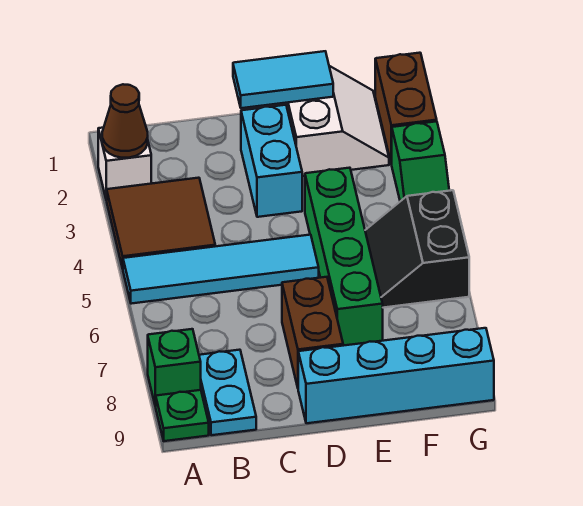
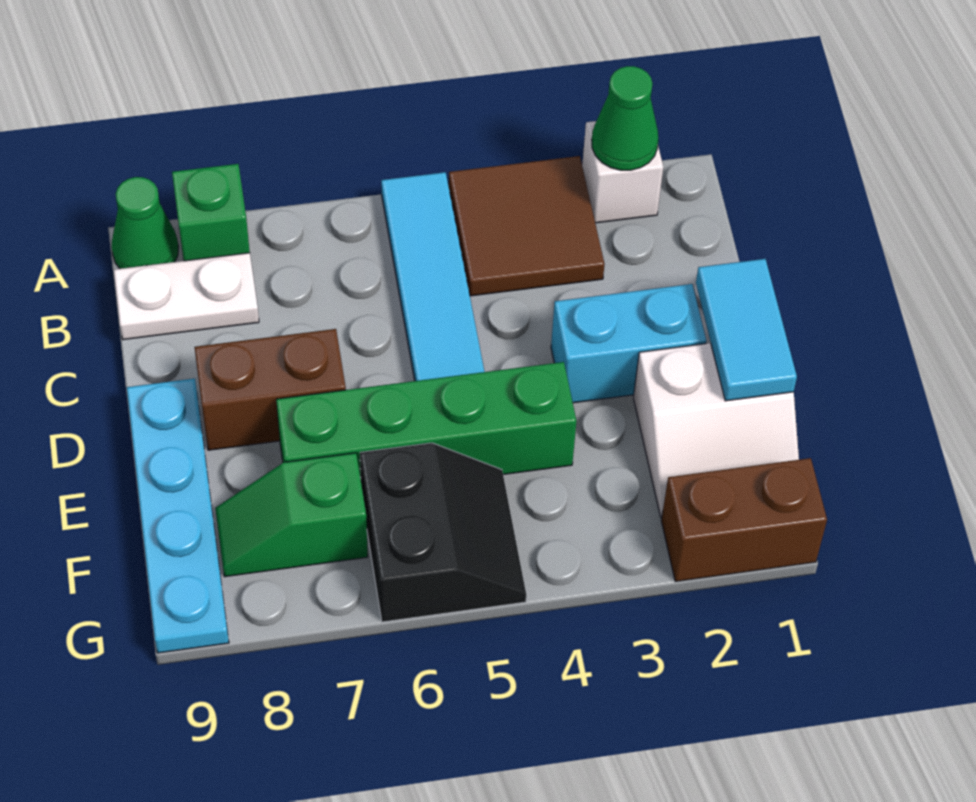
brown cone A2 level 2 -> green cone A2 level 2
green plate A9 level 1 -> green cone A9 level 1
cyan plate B8:B9 level 1 -> white plate B8:B9 level 1
cyan brick D9:G9 level 1 -> cyan plate D9:G9 level 1
black slope F5:G6 level 1 top G -> black slope F5:G6 level 1 top 6
green slope G3:G4 level 1 top 3 -> green slope F7:F8 level 1 top 7

